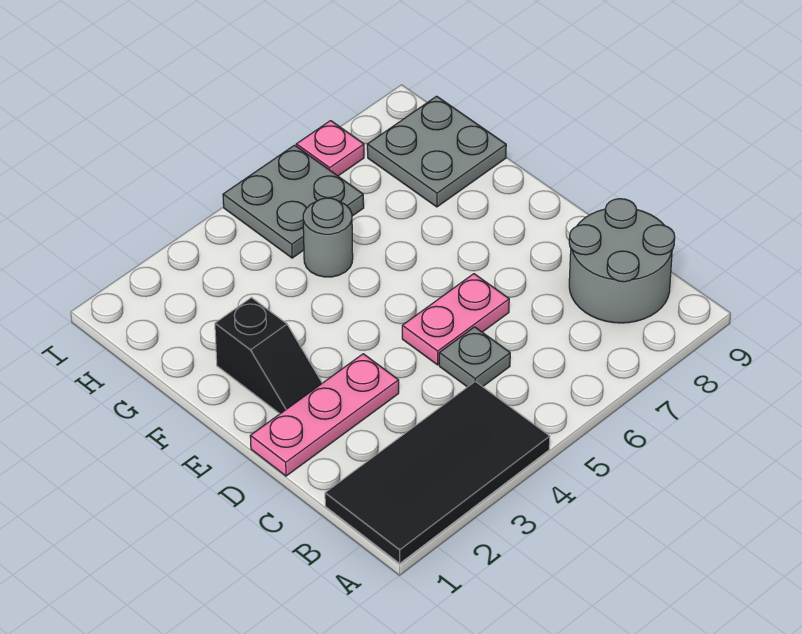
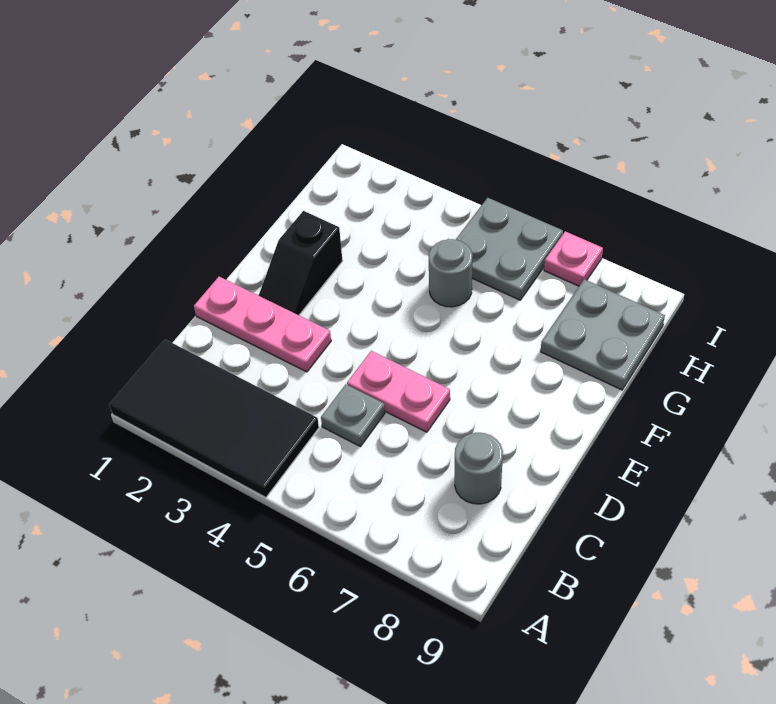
grey round brick B8:C9 level 1 -> grey round brick C8 level 1

